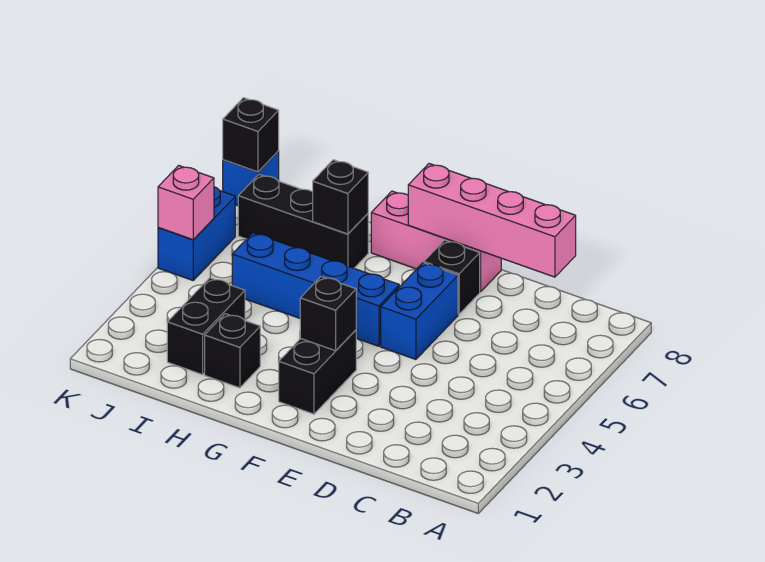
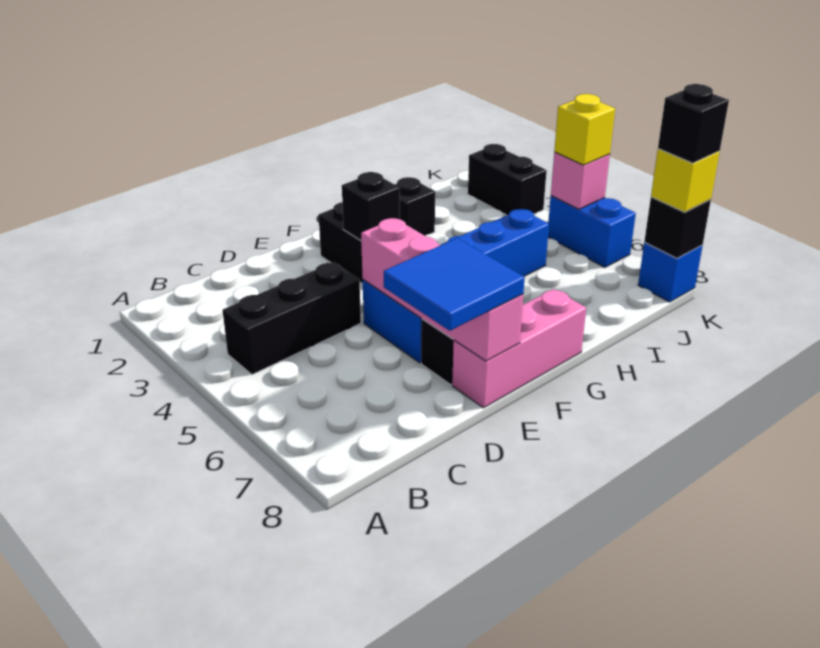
pink brick C8:F8 level 2 -> pink brick E5:E8 level 2
none -> blue tile D7:E8 level 3
black brick H7:J7 level 1 -> black brick B4:D4 level 1
black brick H7 level 2 -> black brick K8 level 4
black brick I2:I3 level 1 -> black brick K2:K3 level 1
none -> yellow brick K5 level 3
none -> yellow brick K8 level 3

